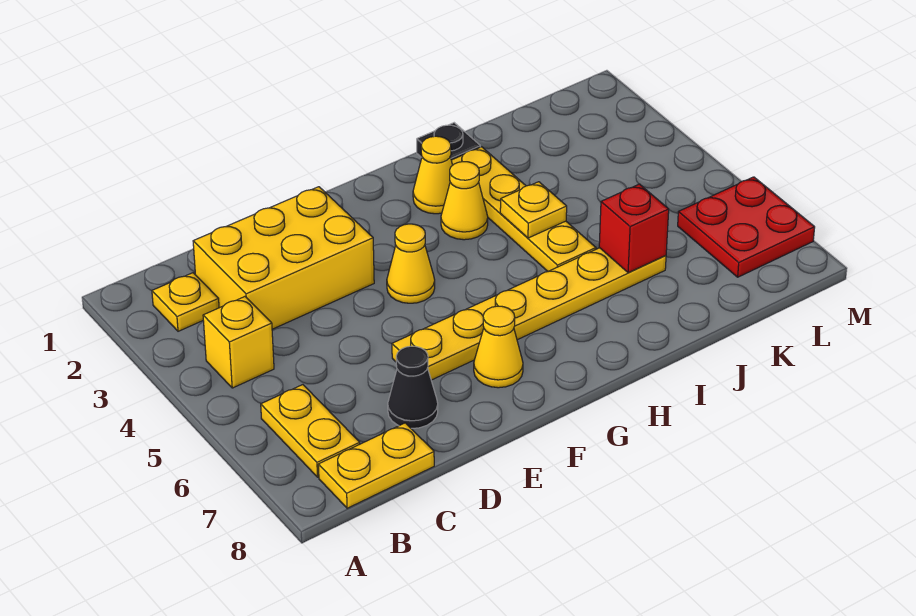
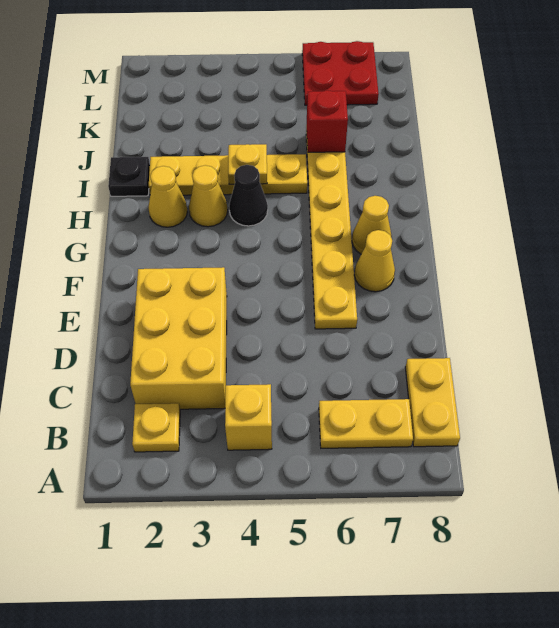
black cone D7 level 1 -> black cone H4 level 1
yellow cone F4 level 1 -> yellow cone G7 level 1

